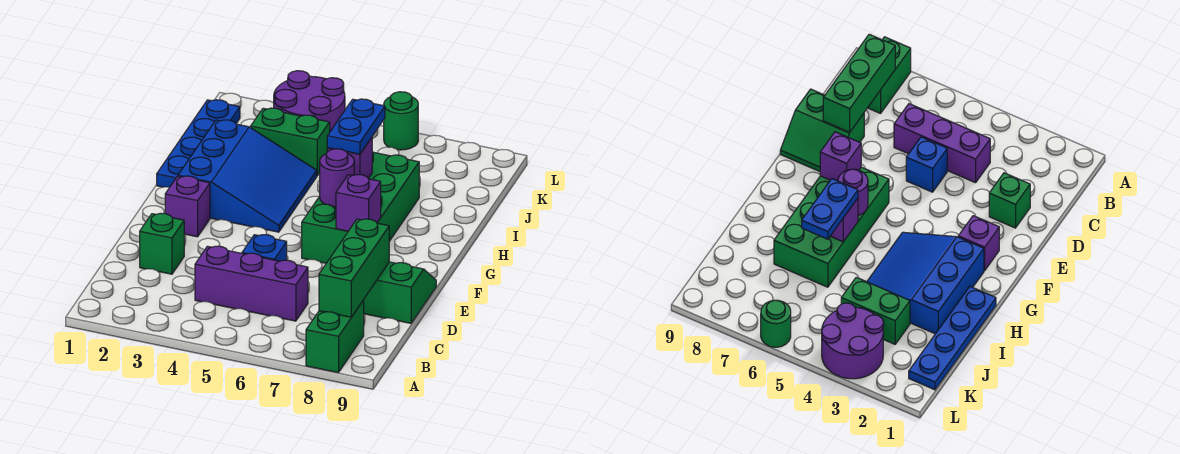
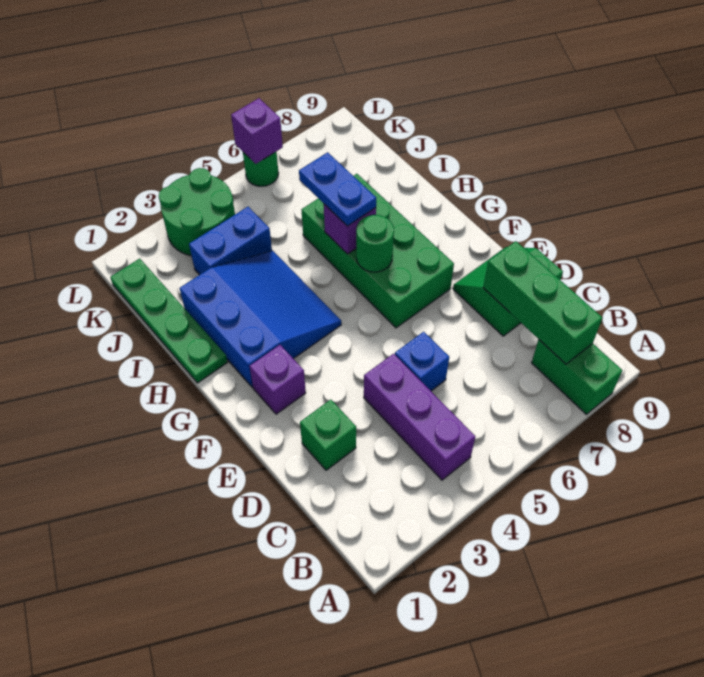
purple brick C4:C6 level 1 -> purple brick B4:D4 level 1
purple brick F7 level 2 -> purple brick L6 level 2
purple round brick G6 level 2 -> green round brick G6 level 2
blue plate H1:K1 level 1 -> green plate H1:K1 level 1
green brick J3:J4 level 1 -> blue brick J3:J4 level 1
purple round brick K3:L4 level 1 -> green round brick K3:L4 level 1

